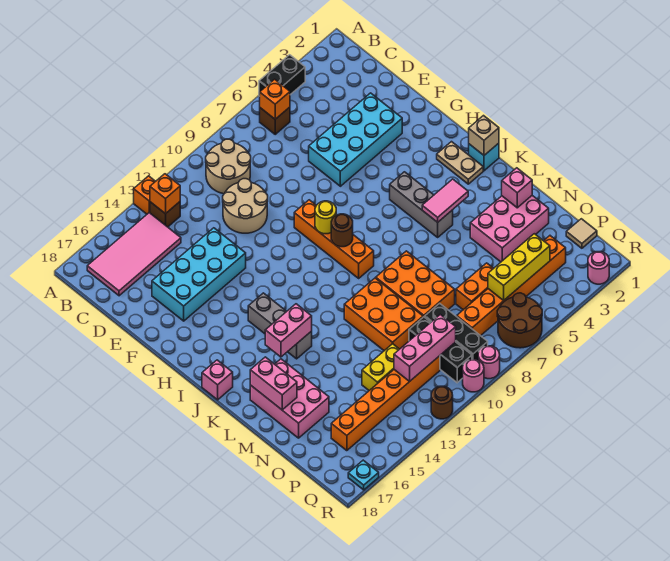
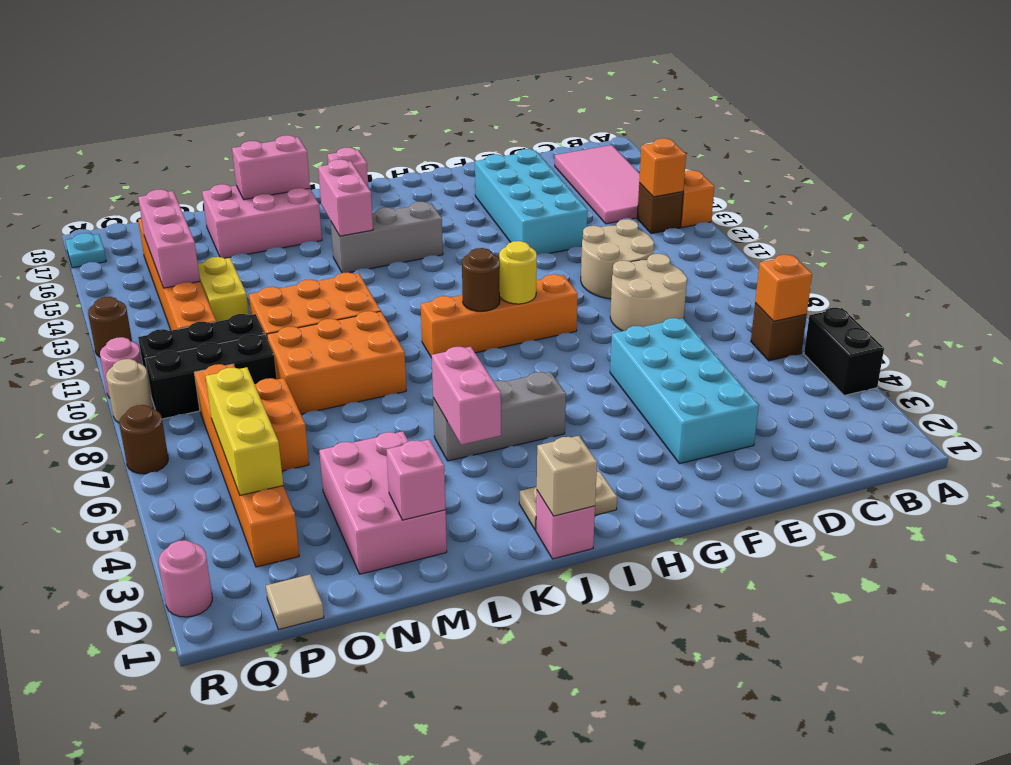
tan round brick B9:C10 level 1 -> tan round brick D8:E9 level 1
cyan brick J1 level 1 -> pink brick J1 level 1
pink tile K4:K5 level 2 -> pink brick K4:K5 level 2
pink brick P10:P12 level 2 -> pink brick P13:P15 level 2
brown round brick Q6:R7 level 1 -> brown round brick R7 level 1
pink round brick R9 level 1 -> tan round brick R9 level 1

